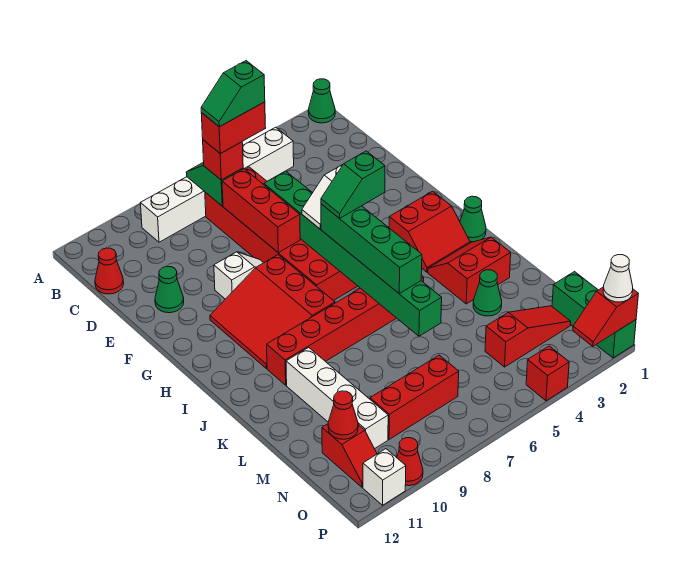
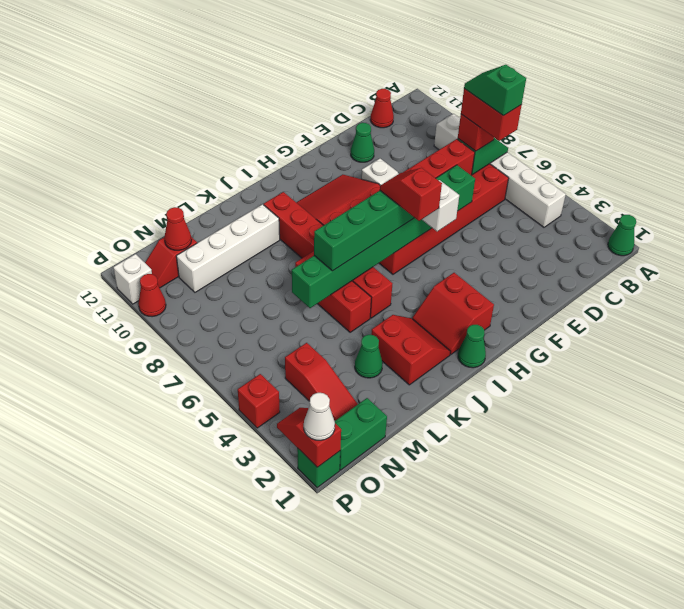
green slope H5:H6 level 4 top 5 -> red slope H5:H6 level 4 top 5
red brick N7:N9 level 1 -> red brick K5:K7 level 1

